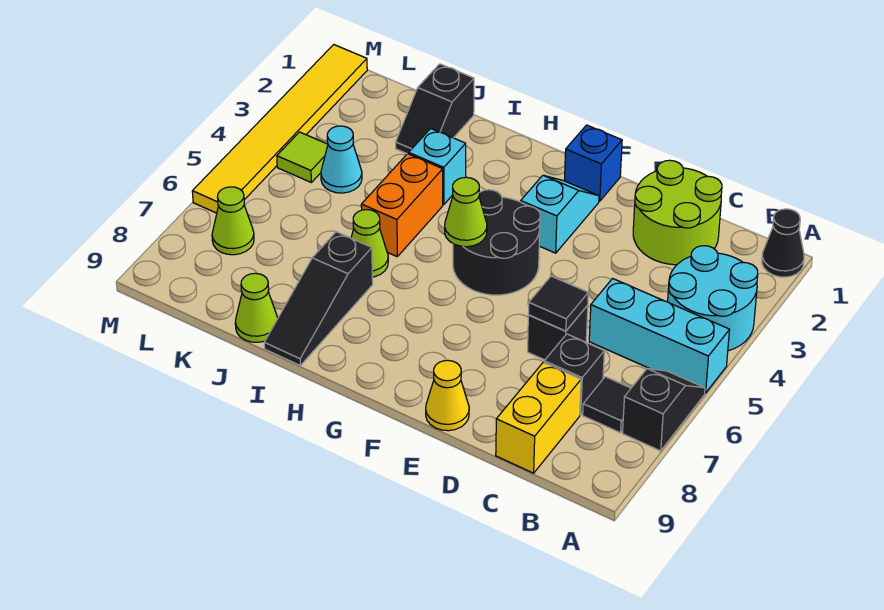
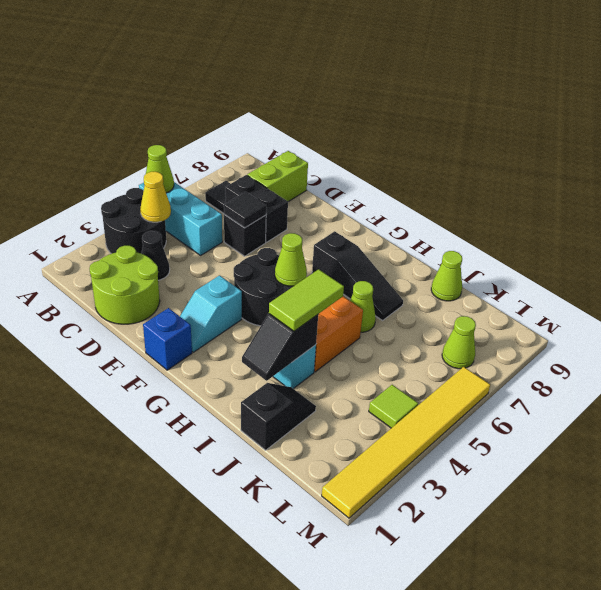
black cone A1 level 1 -> black cone C3 level 1
cyan round brick A3:B4 level 1 -> black round brick A3:B4 level 1
none -> lime cone A5 level 2
black slope A6:A7 level 1 top 7 -> black slope I2:I3 level 2 top 3
black brick C7 level 1 -> black brick C7:D7 level 1
yellow brick C8:C9 level 1 -> lime brick C8:C9 level 1
yellow cone E9 level 1 -> yellow cone B4 level 2
none -> lime tile I3:I4 level 3
black slope I7:I9 level 1 top 7 -> black slope G7:I7 level 1 top G
cyan cone K4 level 1 -> none

